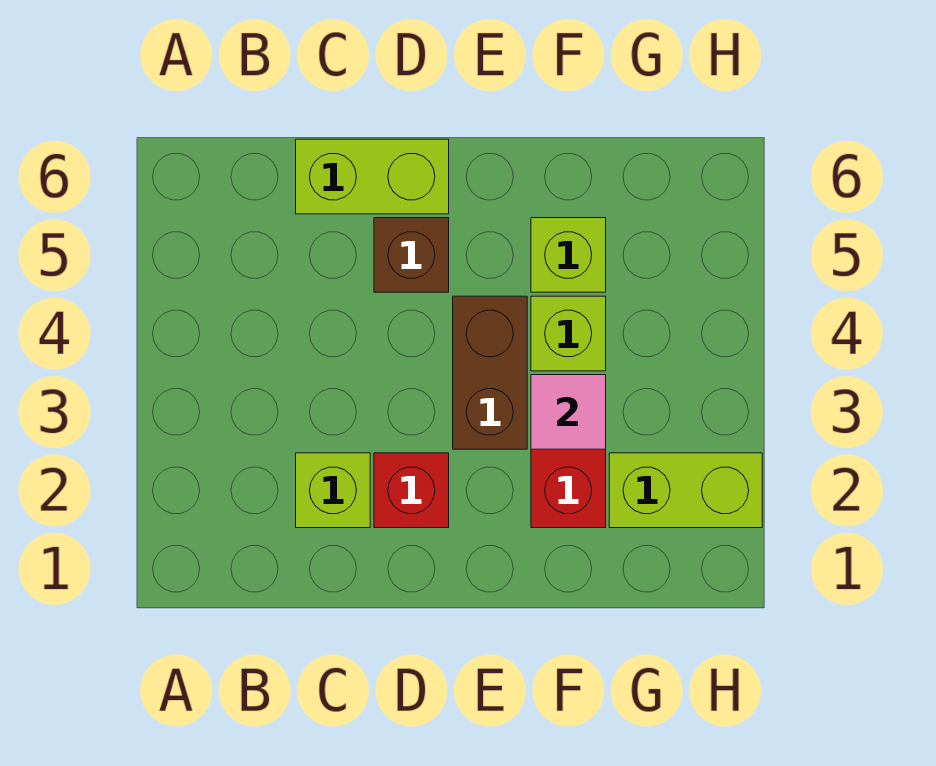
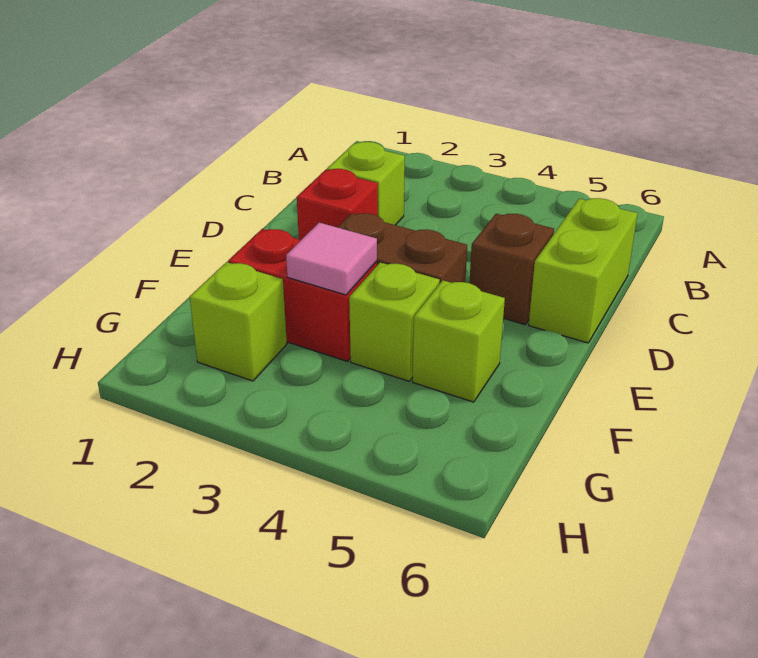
lime brick G2:H2 level 1 -> lime brick G2 level 1

